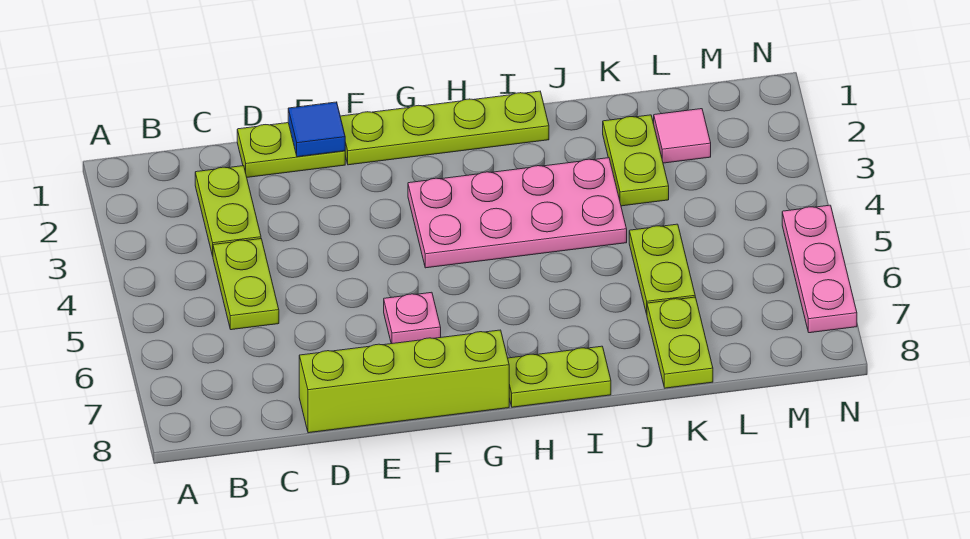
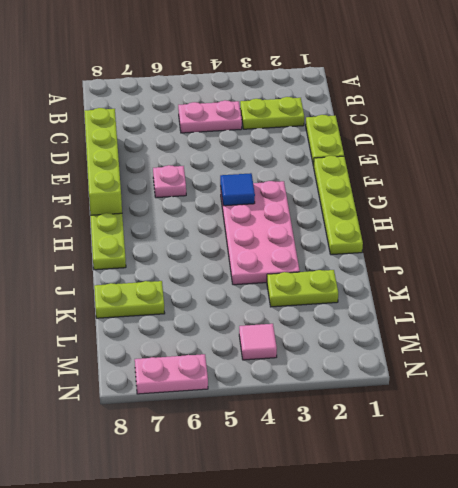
lime plate C4:C5 level 1 -> pink plate C4:C5 level 1
blue tile E1 level 2 -> blue tile G4 level 2
lime plate K5:K6 level 1 -> none
pink tile L2 level 1 -> pink tile M4 level 1
pink plate N5:N7 level 1 -> pink plate N6:N7 level 1

